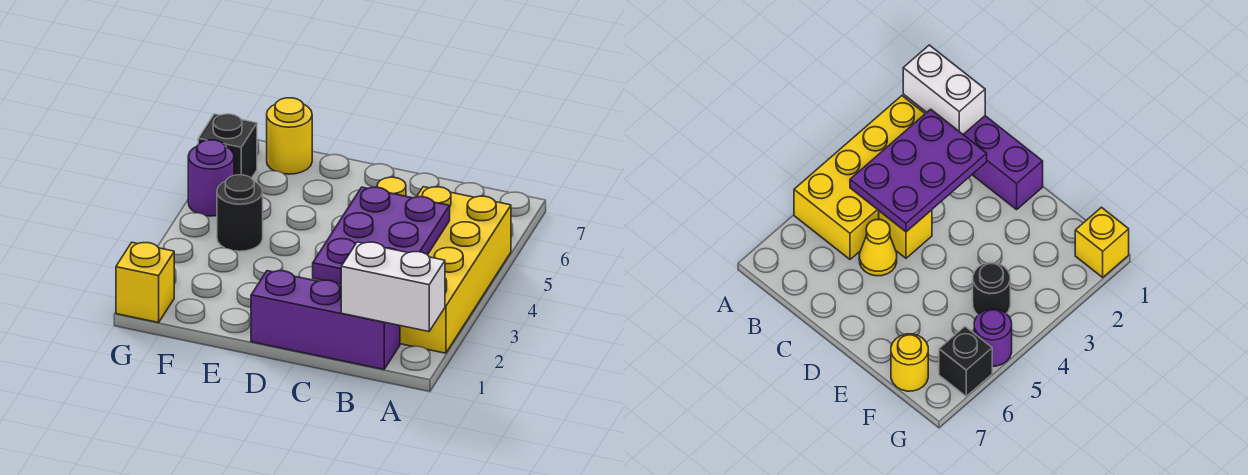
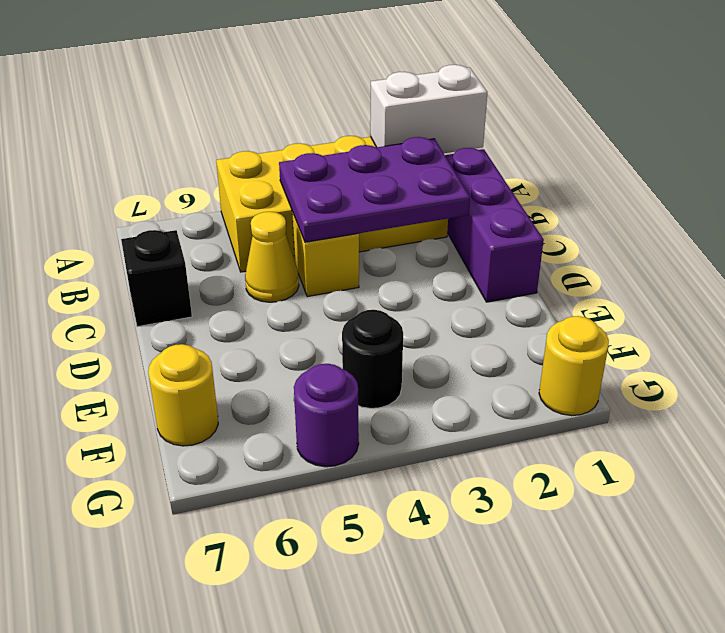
white brick A1:B1 level 2 -> white brick A1:A2 level 2
yellow brick G1 level 1 -> yellow round brick G1 level 1
black brick G6 level 1 -> black brick C7 level 1

